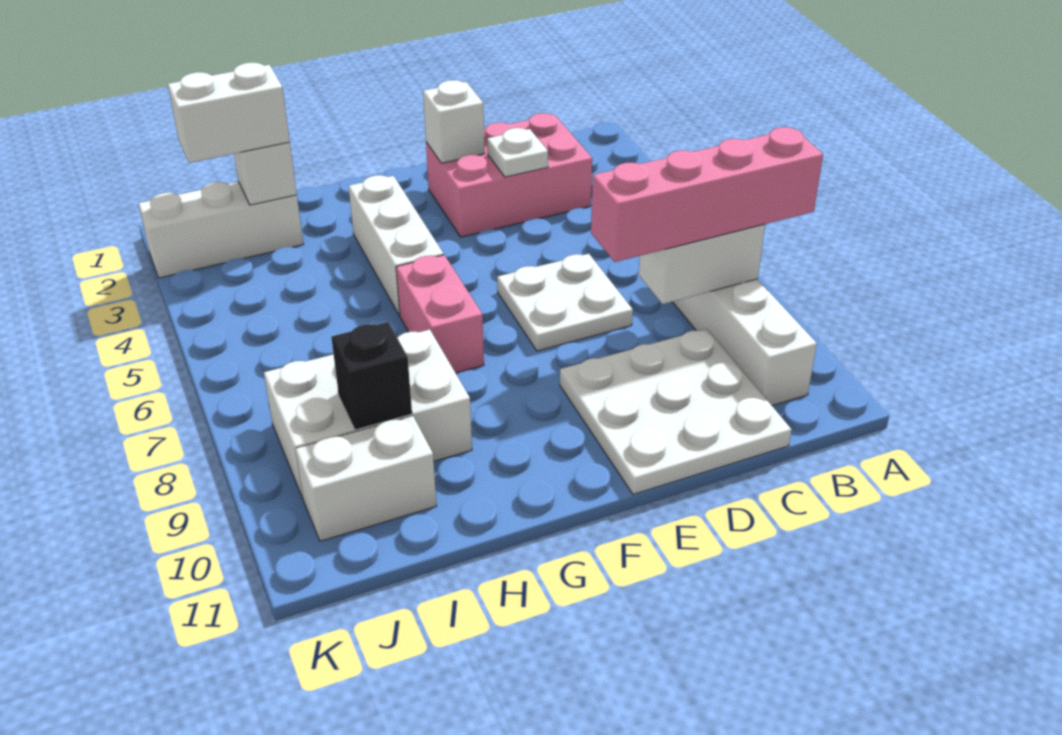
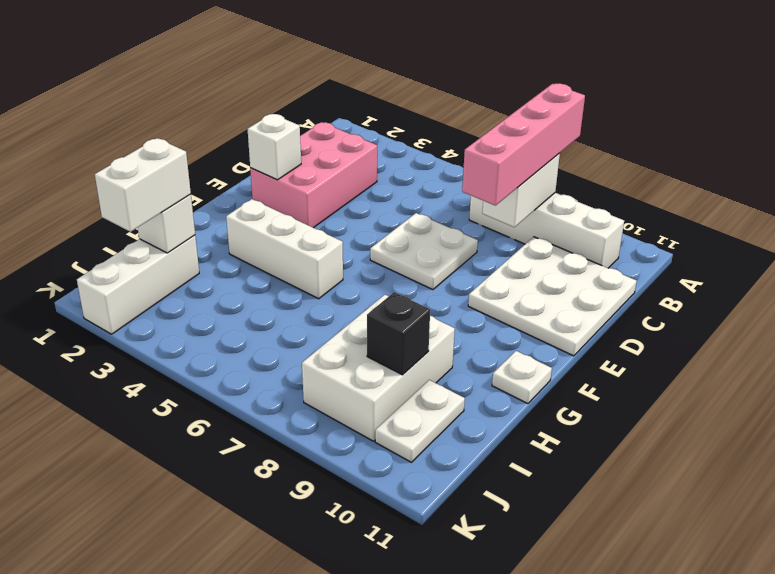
white plate D3 level 2 -> white plate G11 level 1
pink brick G6:G7 level 1 -> none
white brick I10:J10 level 1 -> white plate I10:J10 level 1

